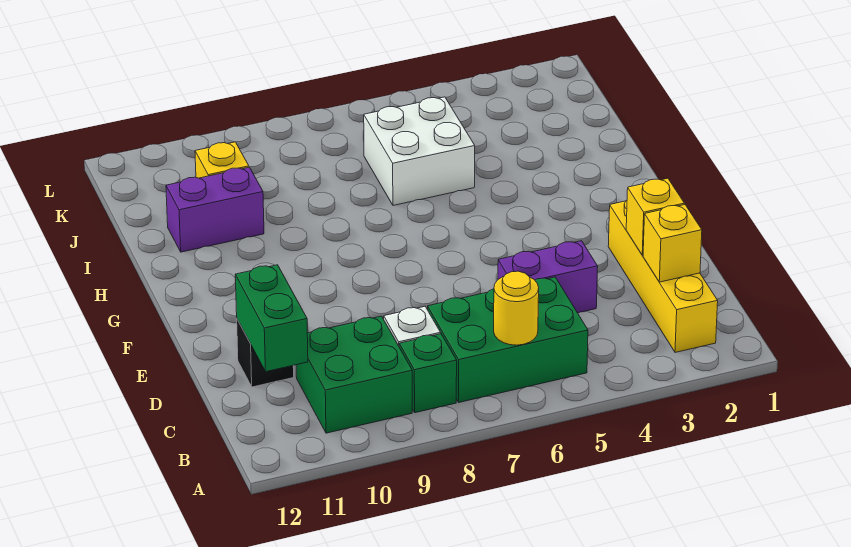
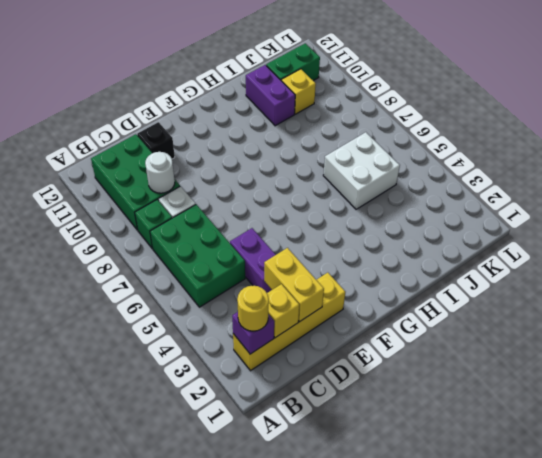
none -> purple brick B2 level 2
yellow round brick B6 level 2 -> yellow round brick B2 level 3
green brick B9:C10 level 1 -> green brick B9:C11 level 1
none -> white round brick C9 level 2
green brick C11:D11 level 2 -> green brick J11:K11 level 1
yellow brick D2 level 2 -> yellow brick D2:D3 level 2

